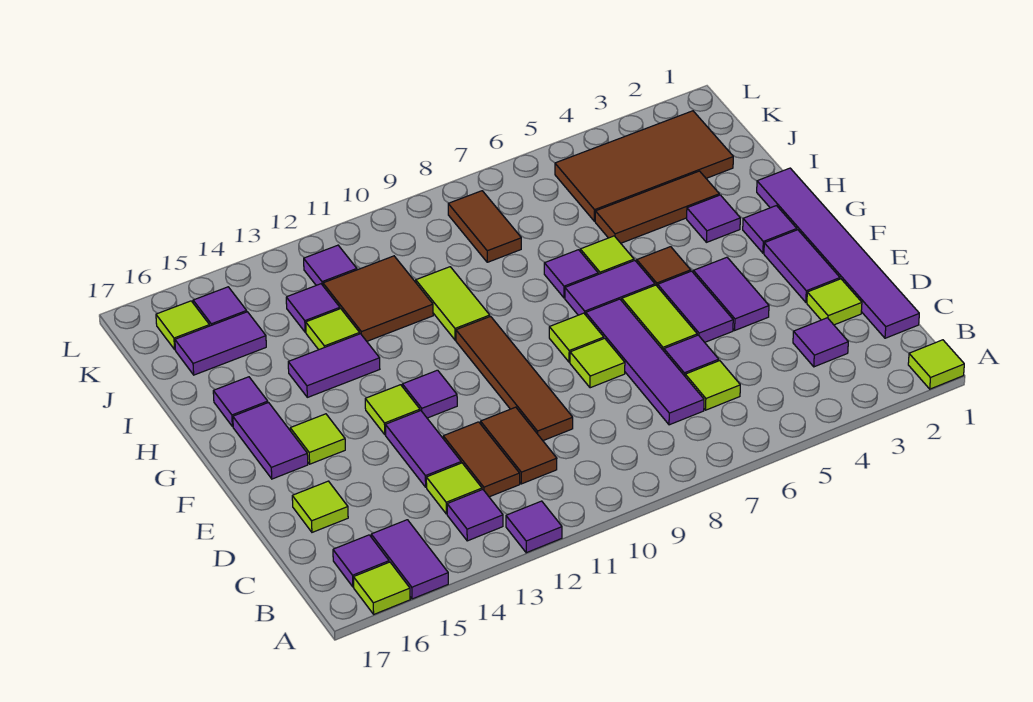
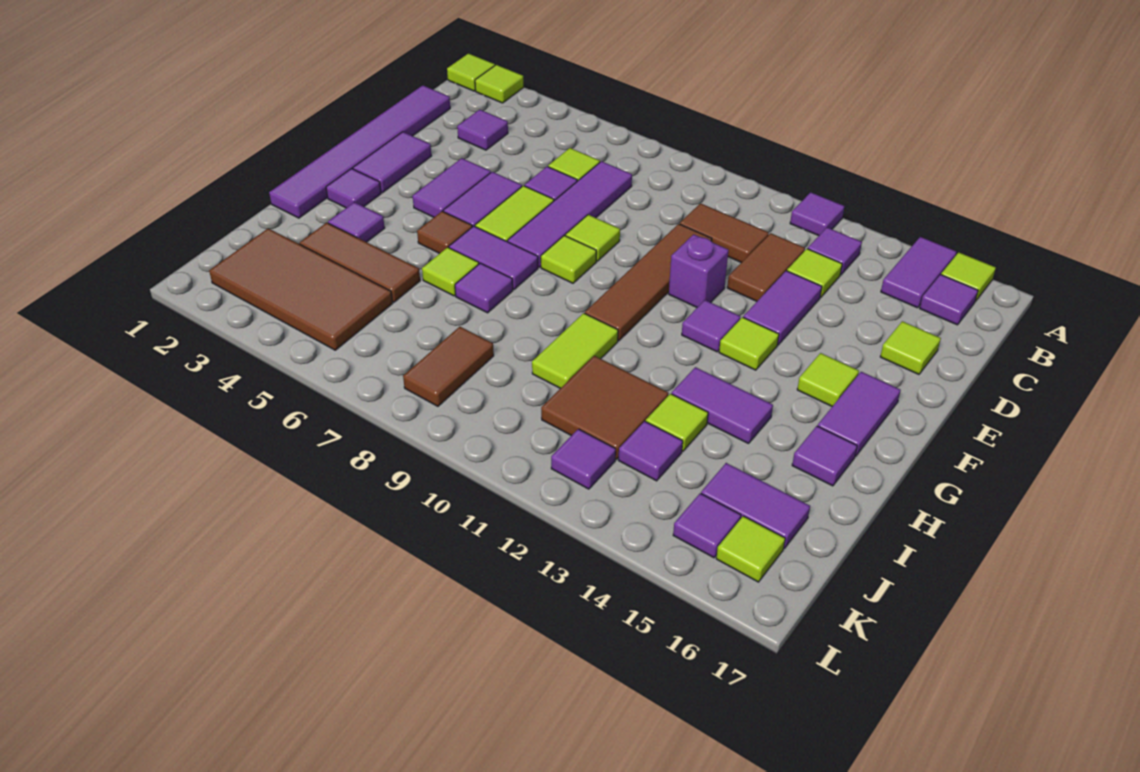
brown tile C11:D11 level 1 -> brown tile C10:C11 level 1
lime tile D2 level 1 -> lime tile A2 level 1
none -> purple brick E11 level 1

